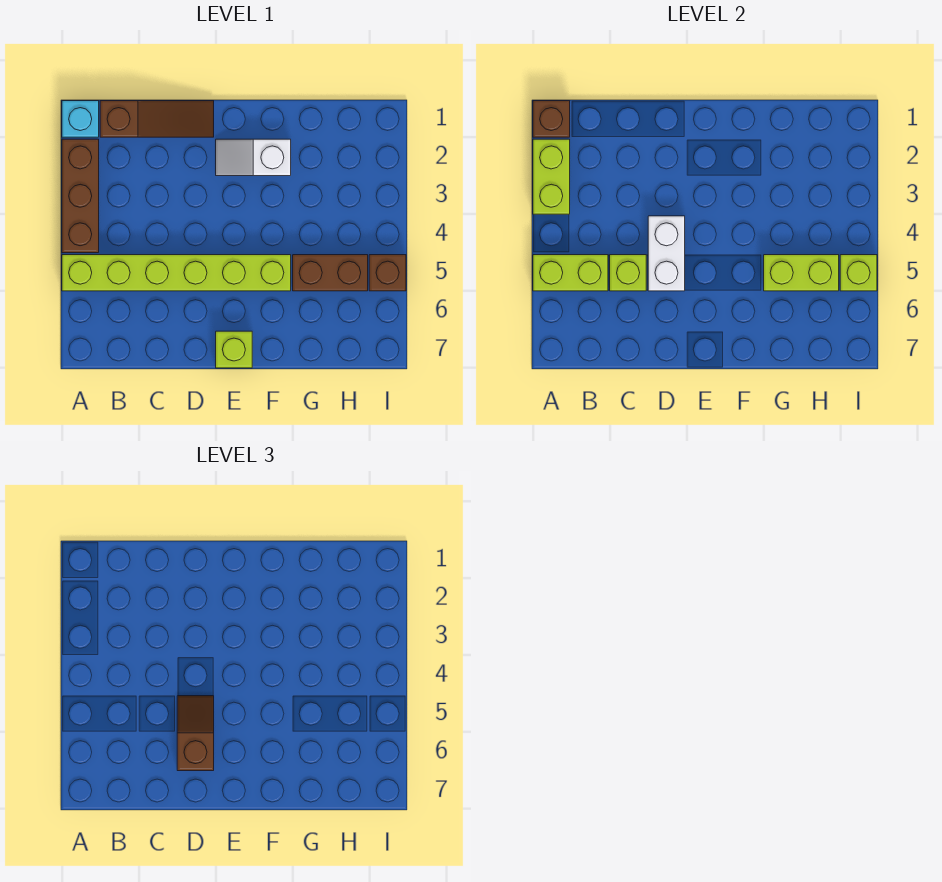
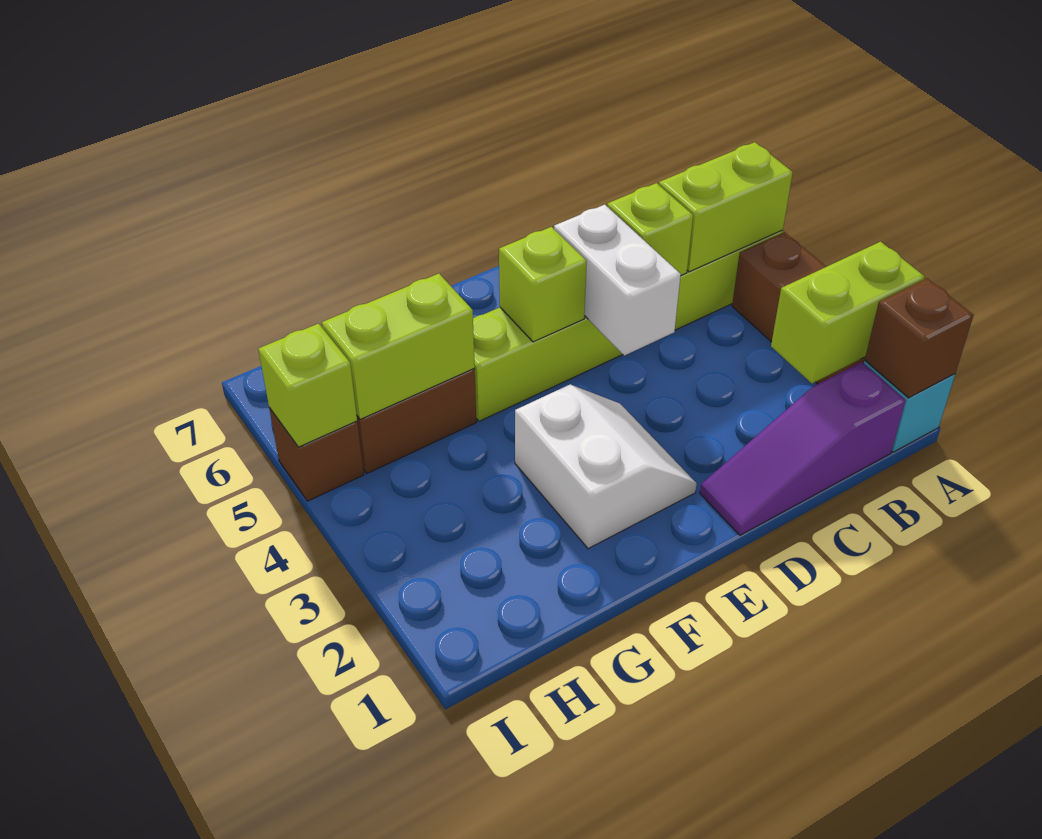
lime brick A2:A3 level 2 -> lime brick A2:B2 level 2
brown slope B1:D1 level 1 top B -> purple slope B1:D1 level 1 top B
brown slope D5:D6 level 3 top 6 -> none
white slope E2:F2 level 1 top F -> white slope E2:F3 level 1 top F
lime brick E7 level 1 -> lime brick E5 level 2

